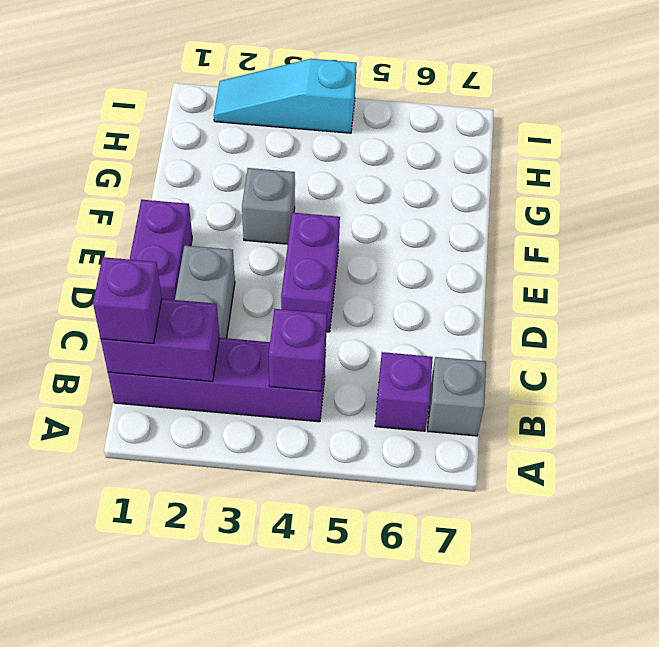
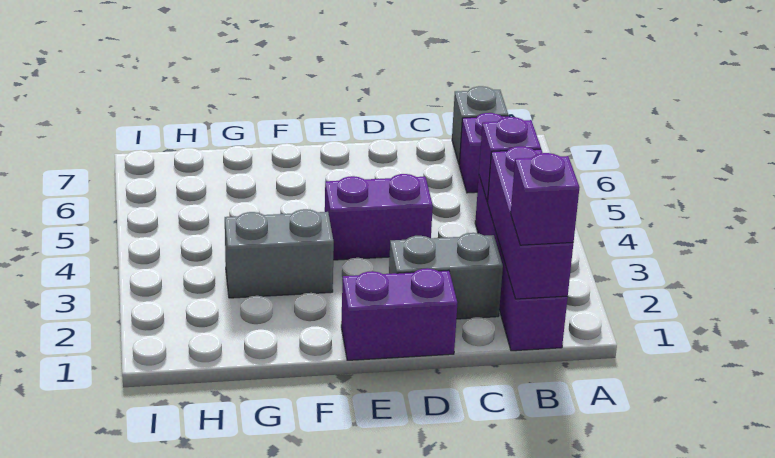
purple brick B1:B2 level 2 -> purple brick B1:B3 level 2
grey brick F3 level 1 -> grey brick F3:G3 level 1
cyan slope I2:I4 level 1 top 4 -> none

